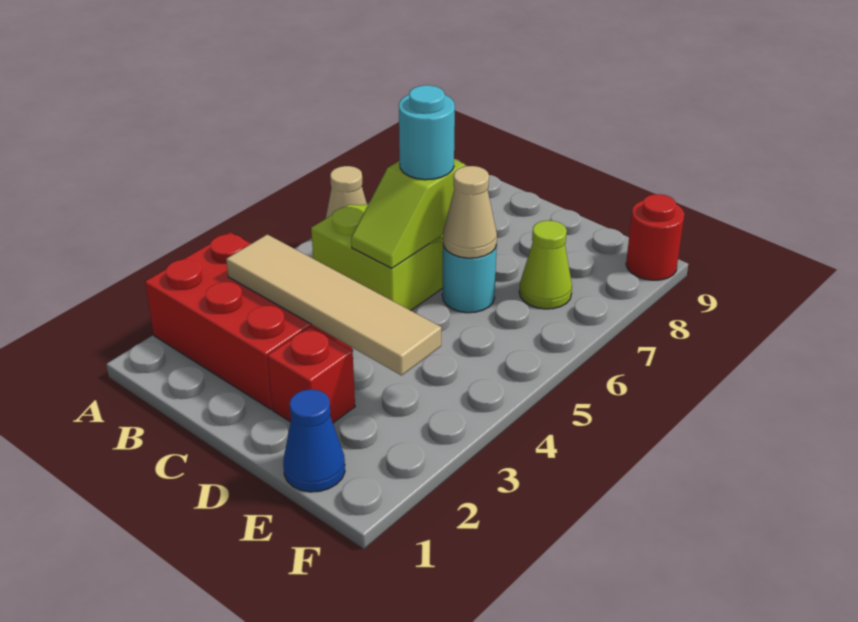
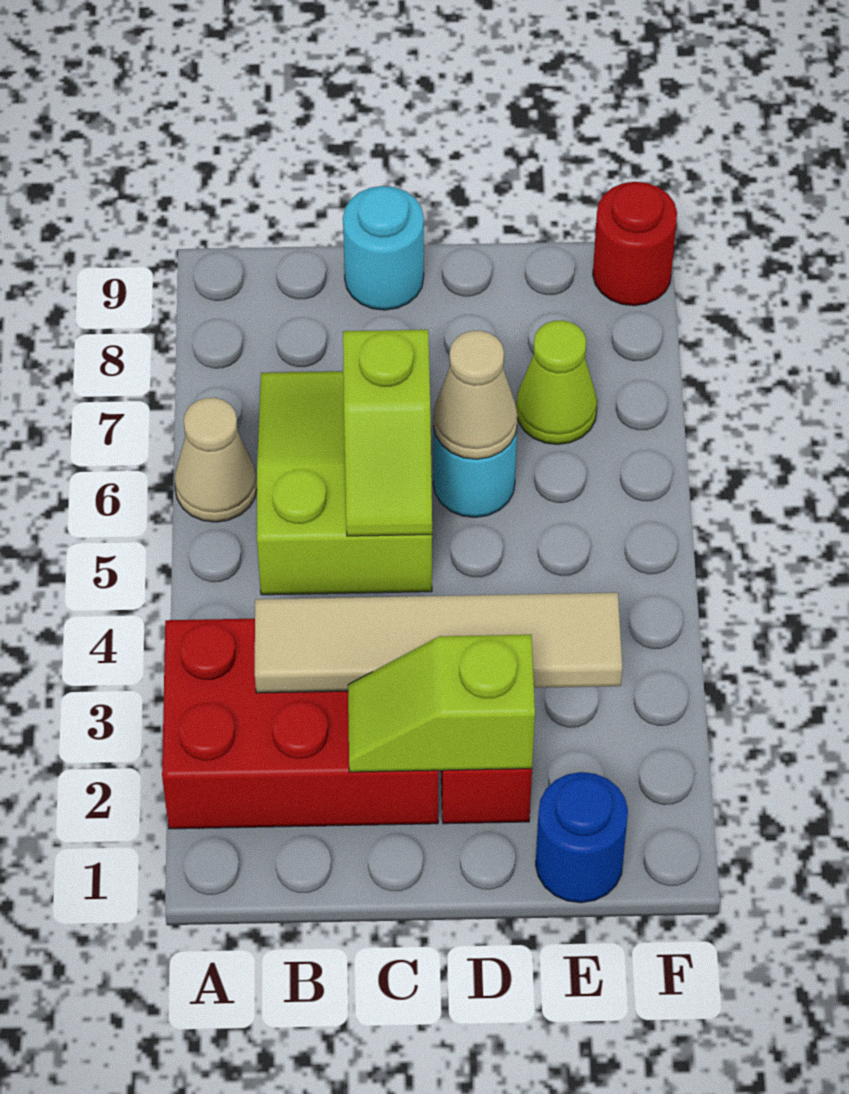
none -> lime slope C2:D2 level 2 top D
cyan round brick C6 level 3 -> cyan round brick C9 level 1
blue cone E1 level 1 -> blue round brick E1 level 1

